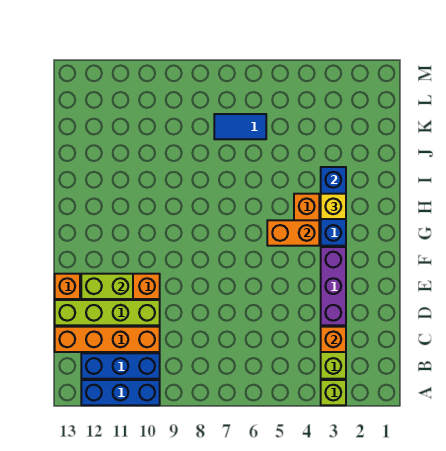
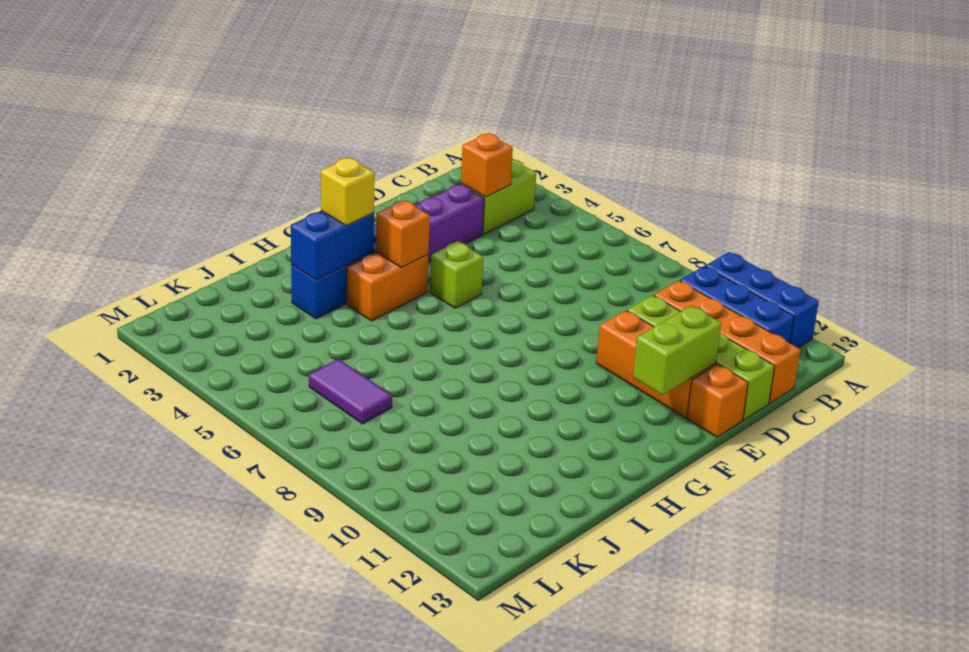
lime brick A3 level 1 -> lime brick F5 level 1
lime brick E11:E12 level 2 -> lime brick E12:F12 level 2
orange brick G4:G5 level 2 -> orange brick G4 level 2
blue tile K6:K7 level 1 -> purple tile K6:K7 level 1

